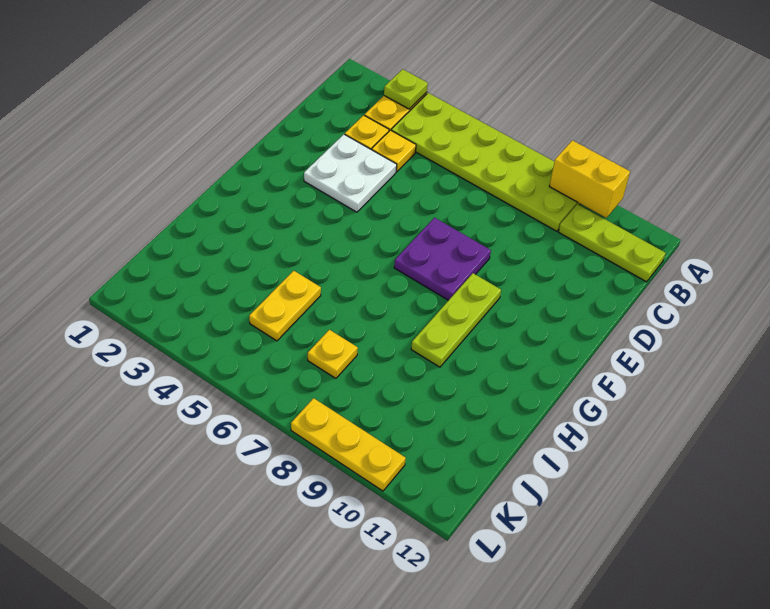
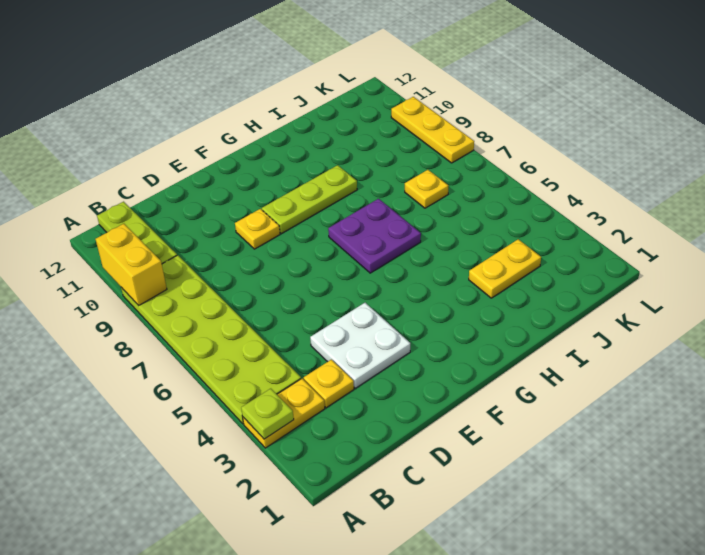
yellow plate C4 level 1 -> yellow plate E9 level 1
purple plate E7:F8 level 1 -> purple plate G6:H7 level 1
yellow plate I5:J5 level 1 -> yellow plate I3:J3 level 1

